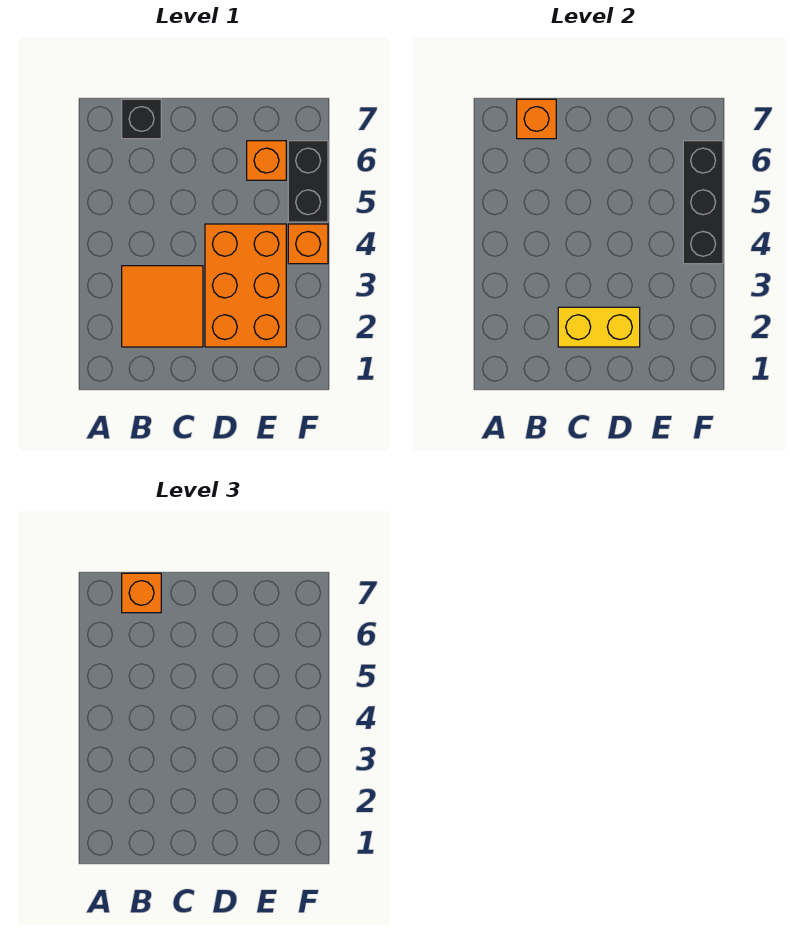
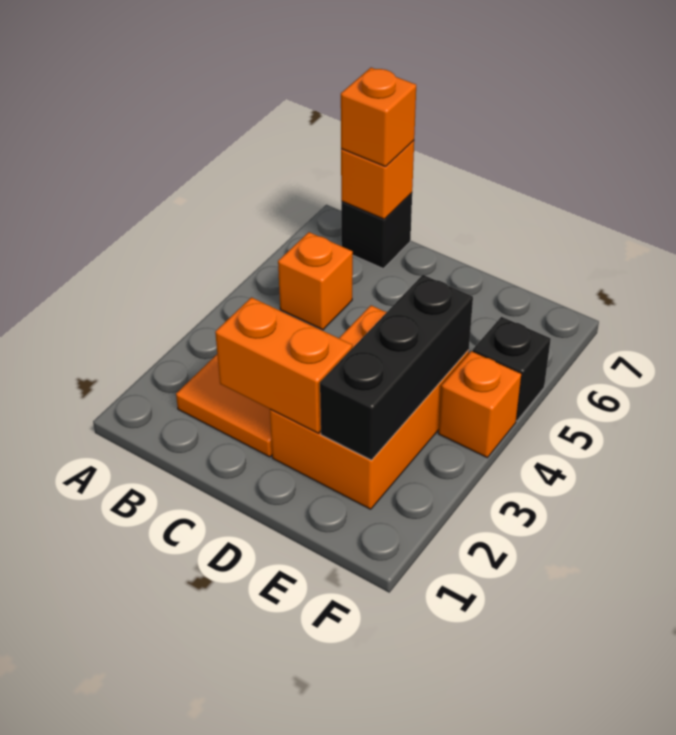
yellow brick C2:D2 level 2 -> orange brick C2:D2 level 2
orange brick E6 level 1 -> orange brick B5 level 1
black brick F4:F6 level 2 -> black brick E2:E4 level 2
black brick F5:F6 level 1 -> black brick F5 level 1

